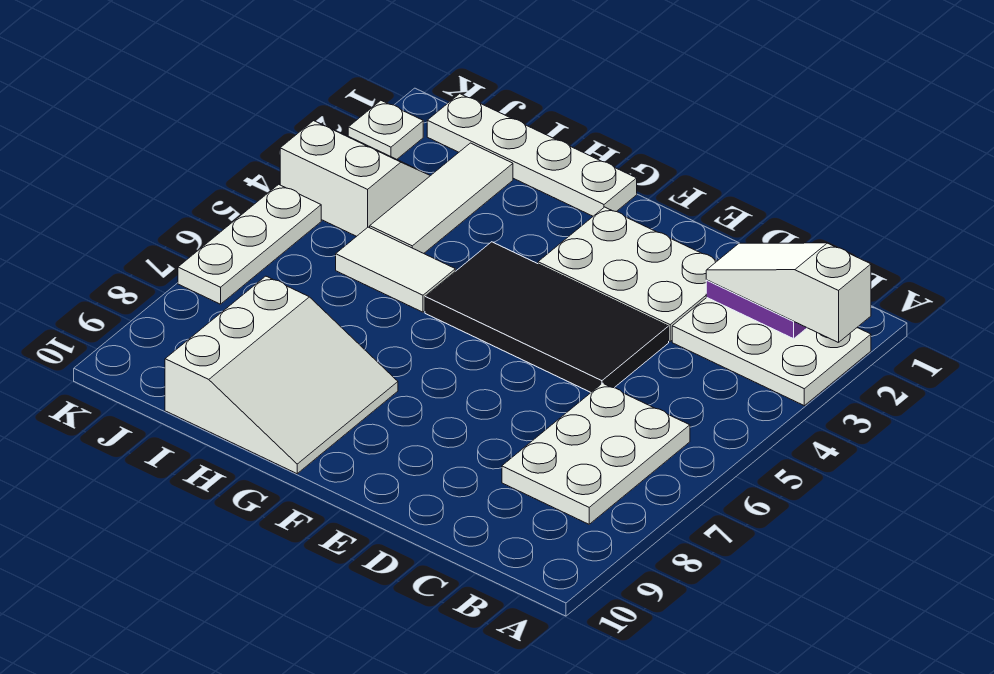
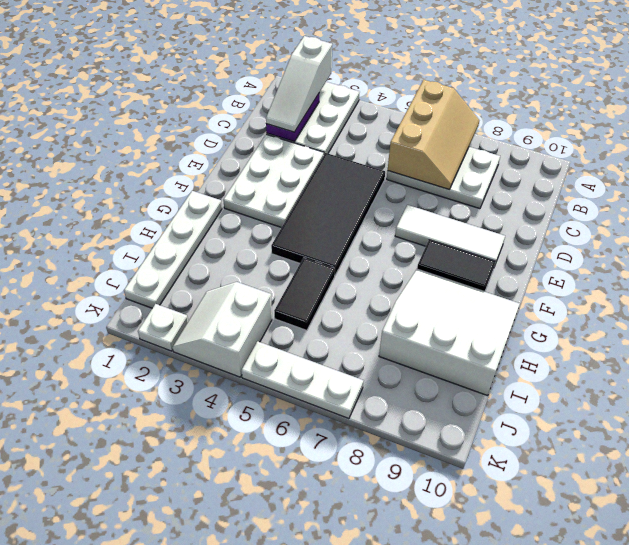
none -> tan slope A6:C7 level 2 top 6
none -> black tile F8:F9 level 1
white tile H5:I5 level 1 -> black tile H5:I5 level 1
white tile I2:I4 level 1 -> white tile E7:E9 level 1

